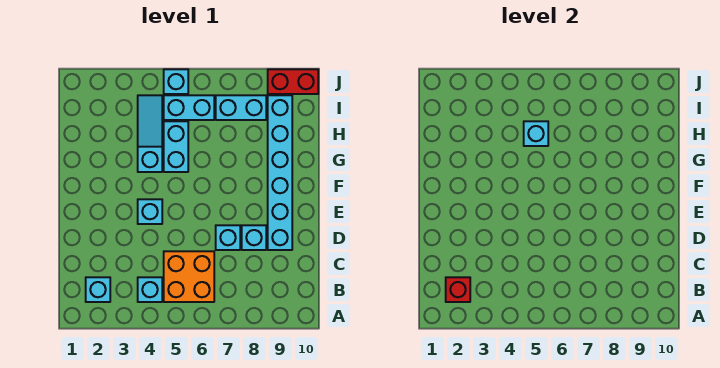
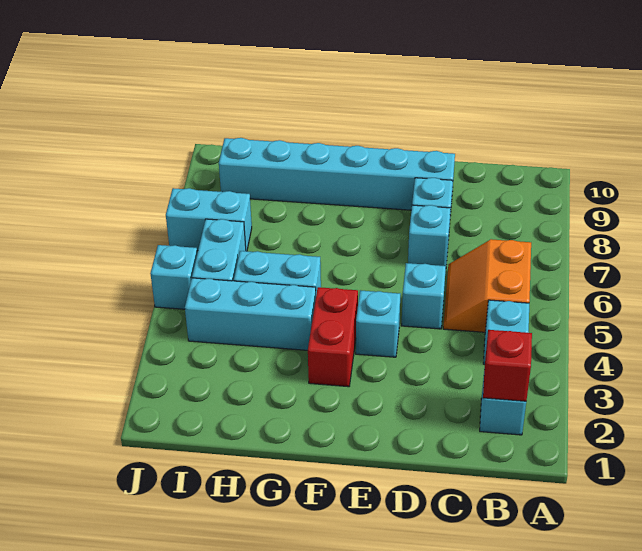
orange brick B5:C6 level 1 -> orange slope B5:C6 level 1 top B
cyan slope G4:I4 level 1 top G -> cyan brick G4:I4 level 1
cyan brick H5 level 2 -> cyan brick D5 level 1
cyan brick I7:I8 level 1 -> cyan brick I7:J7 level 1
red brick J9:J10 level 1 -> red brick F3:F4 level 1

